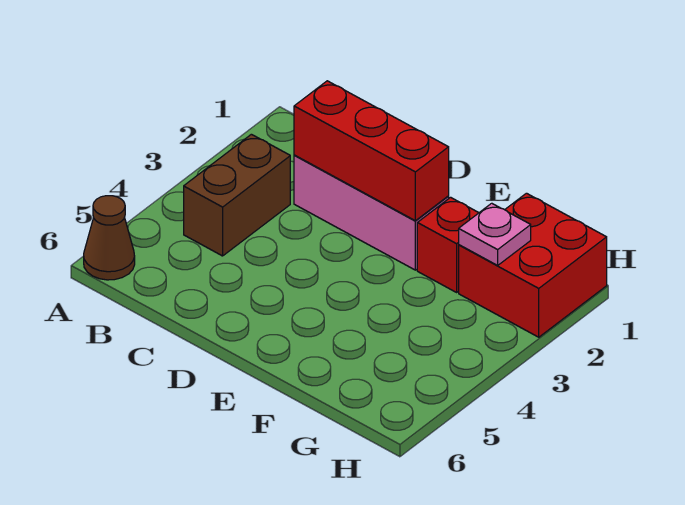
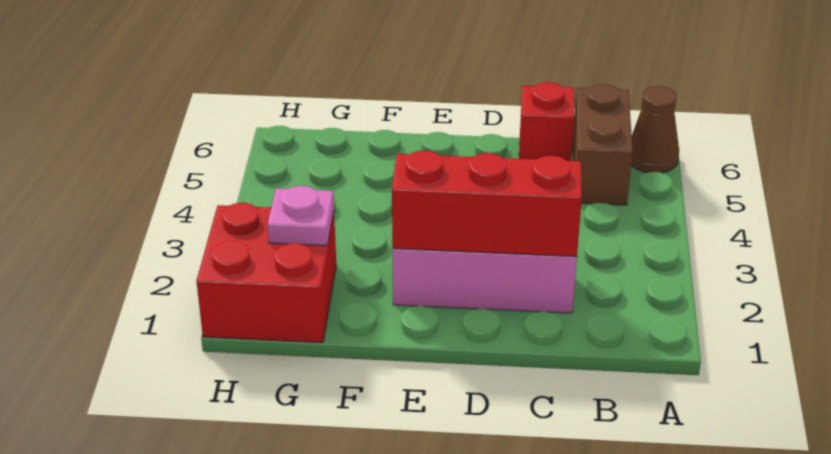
brown brick B3:B4 level 1 -> brown brick B5:B6 level 1
red brick F2 level 1 -> red brick C6 level 1

